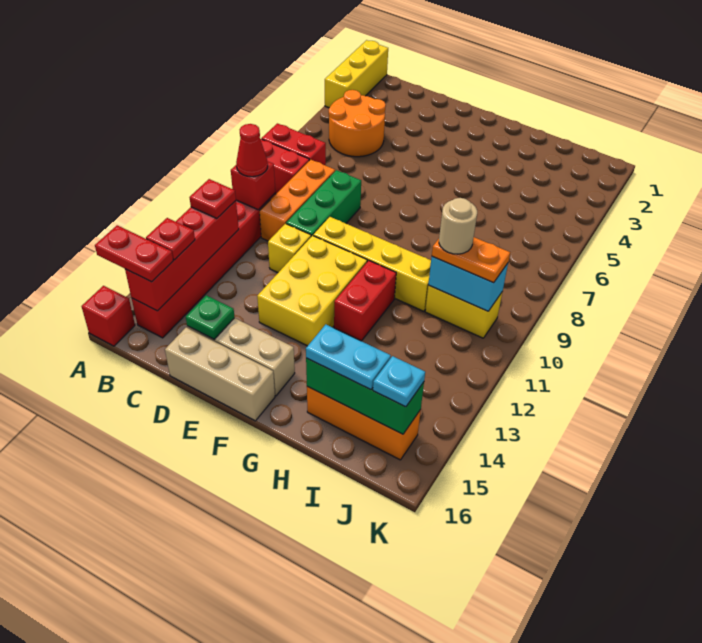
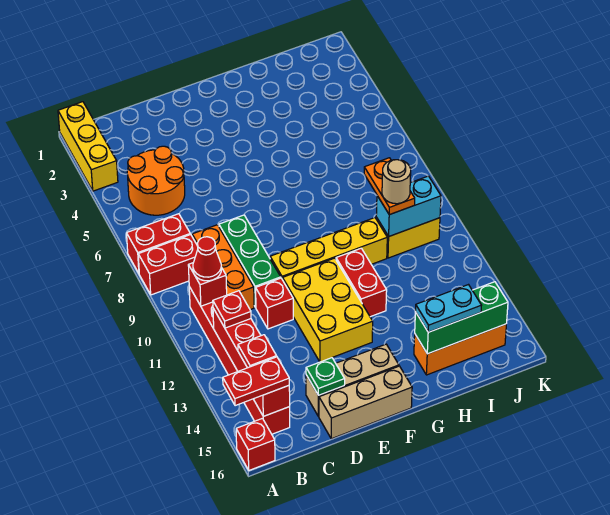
yellow brick D11 level 1 -> red brick D11 level 1
orange plate I10:J10 level 3 -> orange plate I9:I10 level 3
cyan plate J15 level 3 -> none

